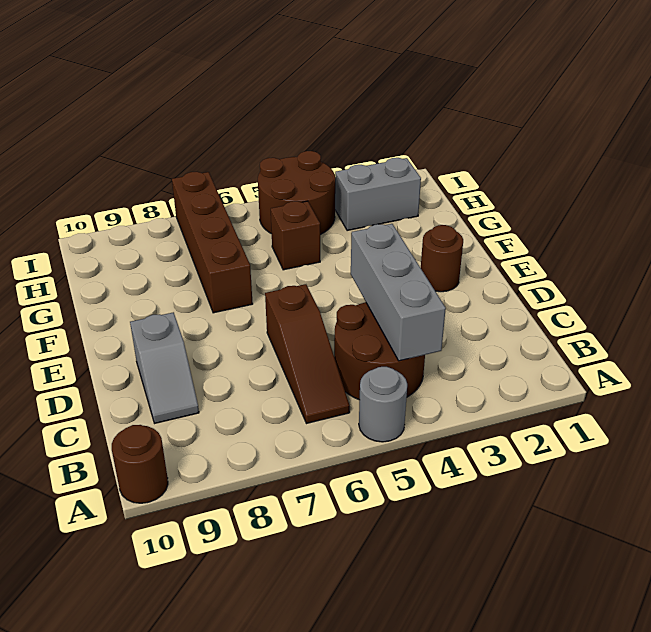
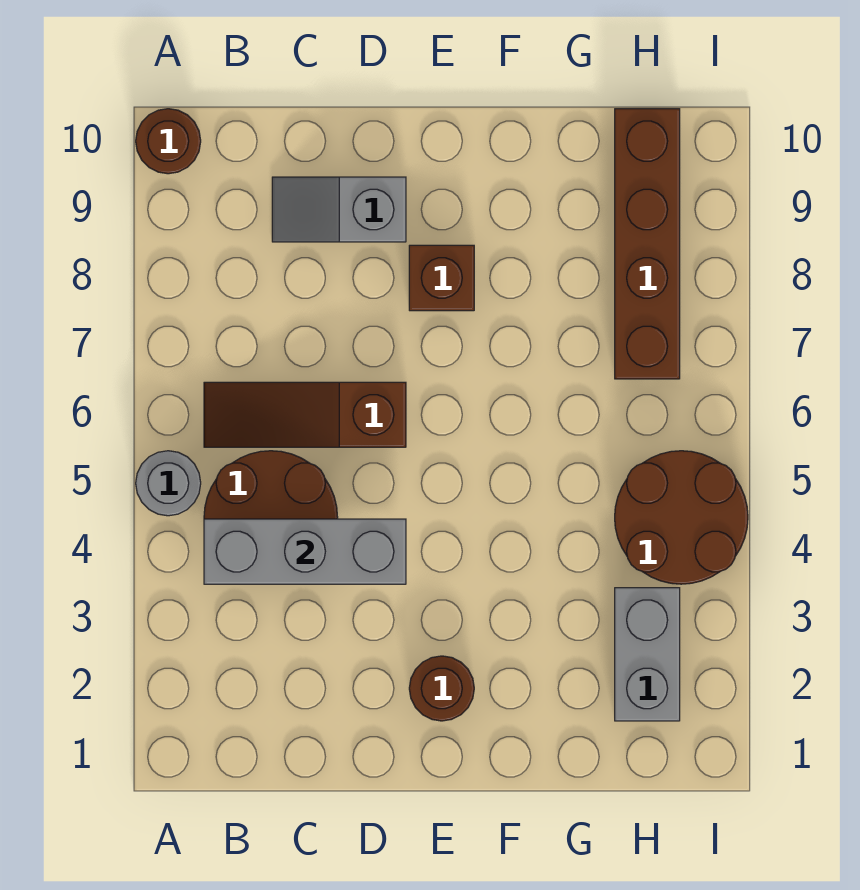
brown brick F7:I7 level 1 -> brown brick H7:H10 level 1
brown brick G5 level 1 -> brown brick E8 level 1

